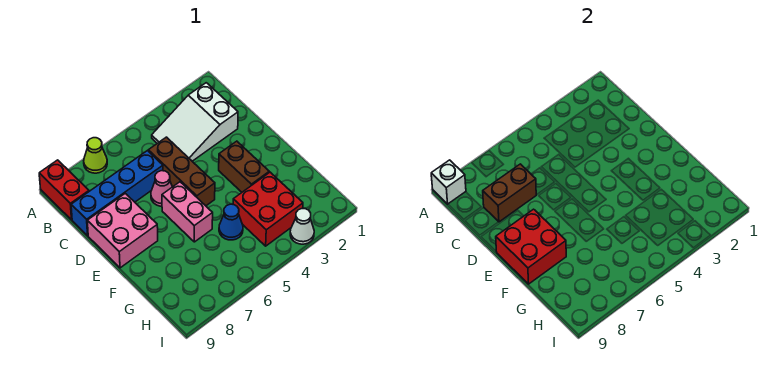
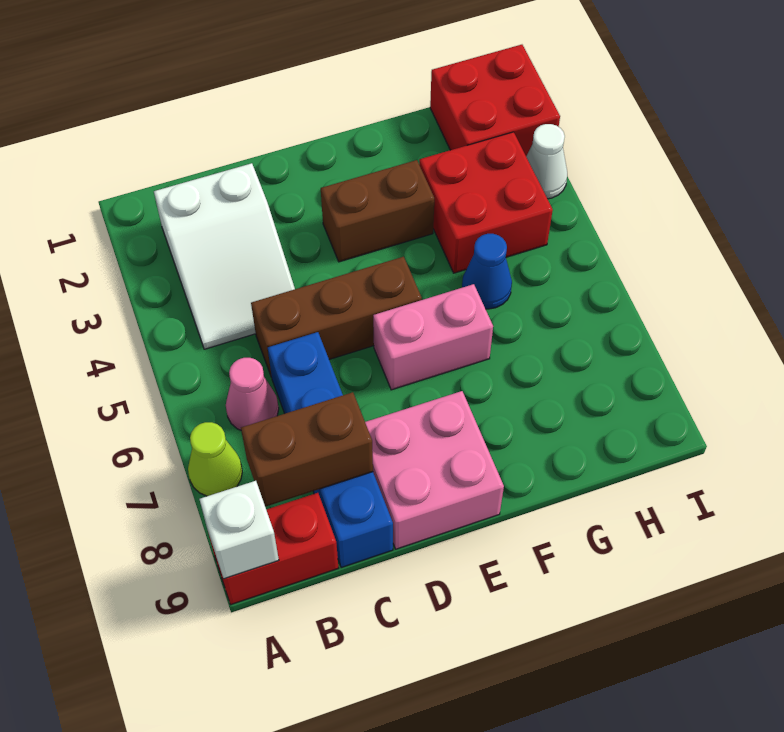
brown brick C7:C8 level 2 -> brown brick B8:C8 level 2
pink cone D6 level 1 -> pink cone B6 level 1
red brick E8:F9 level 2 -> red brick H1:I2 level 1

